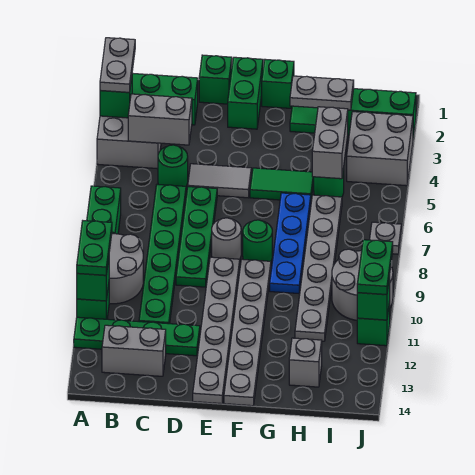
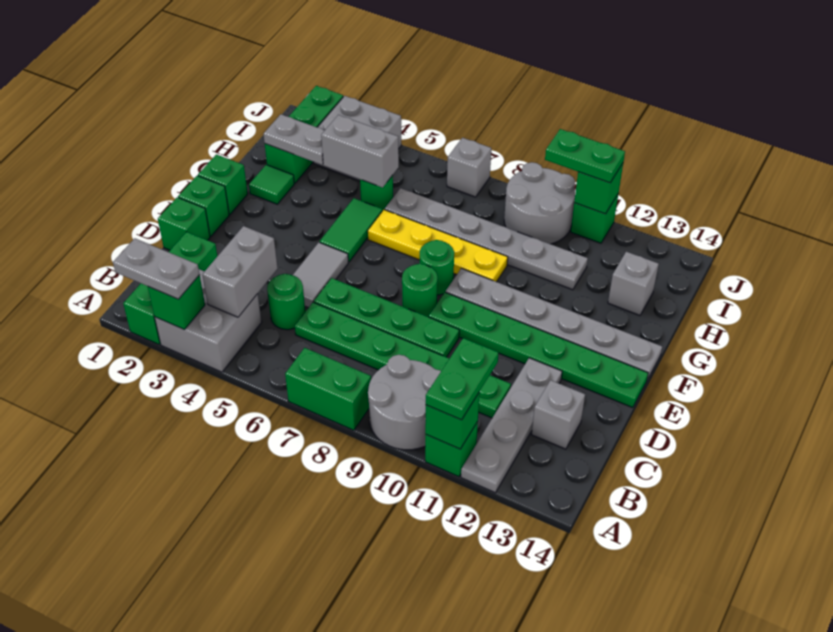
green plate A10:A11 level 3 -> green plate A11:B11 level 3
green plate A12:D12 level 1 -> grey plate A12:D12 level 1
grey brick B13:C13 level 1 -> grey brick C13 level 1
green brick E1:E2 level 1 -> green brick E1 level 1
grey round brick E8 level 1 -> green round brick E8 level 1
grey plate E9:E14 level 1 -> green plate E9:E14 level 1
grey plate G2:H2 level 2 -> grey plate H2:H3 level 2
blue plate G6:G9 level 1 -> yellow plate G6:G9 level 1
grey plate J7 level 1 -> grey brick J7 level 1

